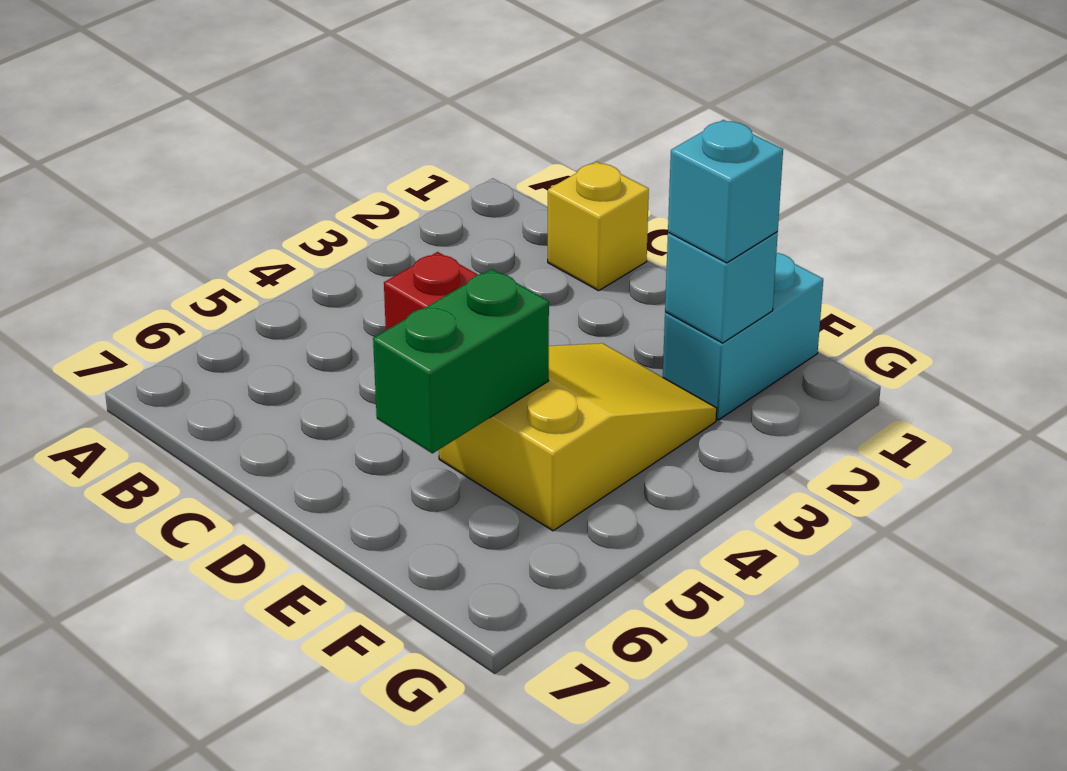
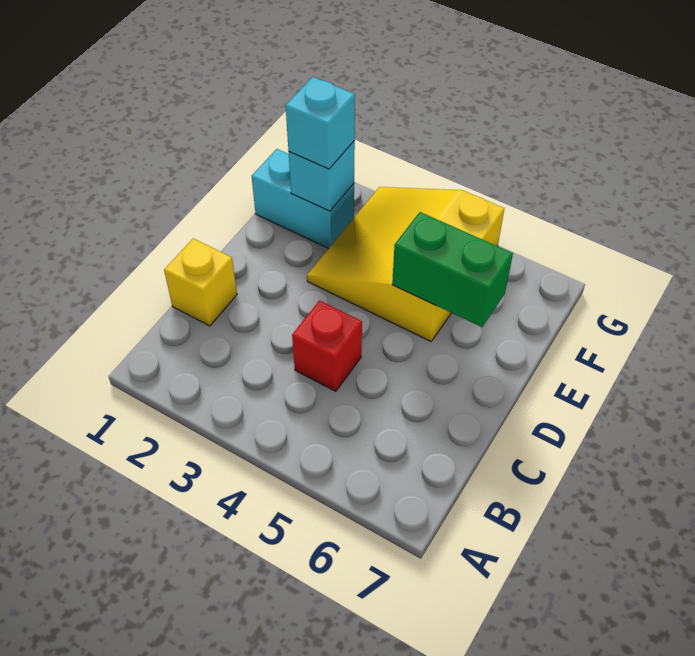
yellow slope E3:F5 level 1 top 5 -> yellow slope E3:G5 level 1 top 5

